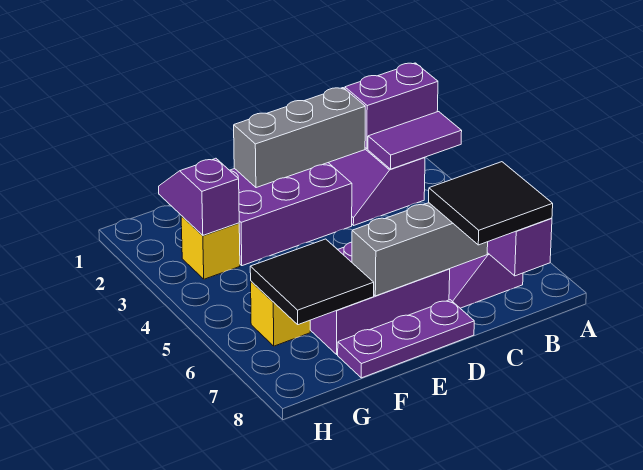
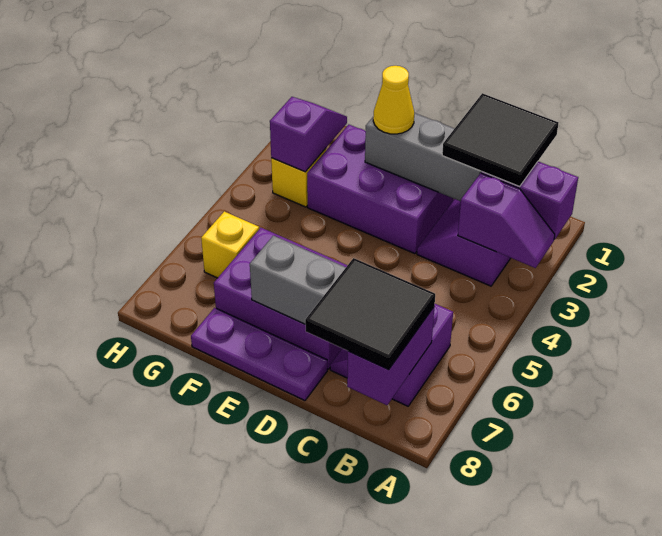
purple tile A3:B3 level 2 -> purple slope A3:B3 level 2 top B
none -> yellow cone E2 level 3
black tile F6:G7 level 2 -> black tile B1:C2 level 3

